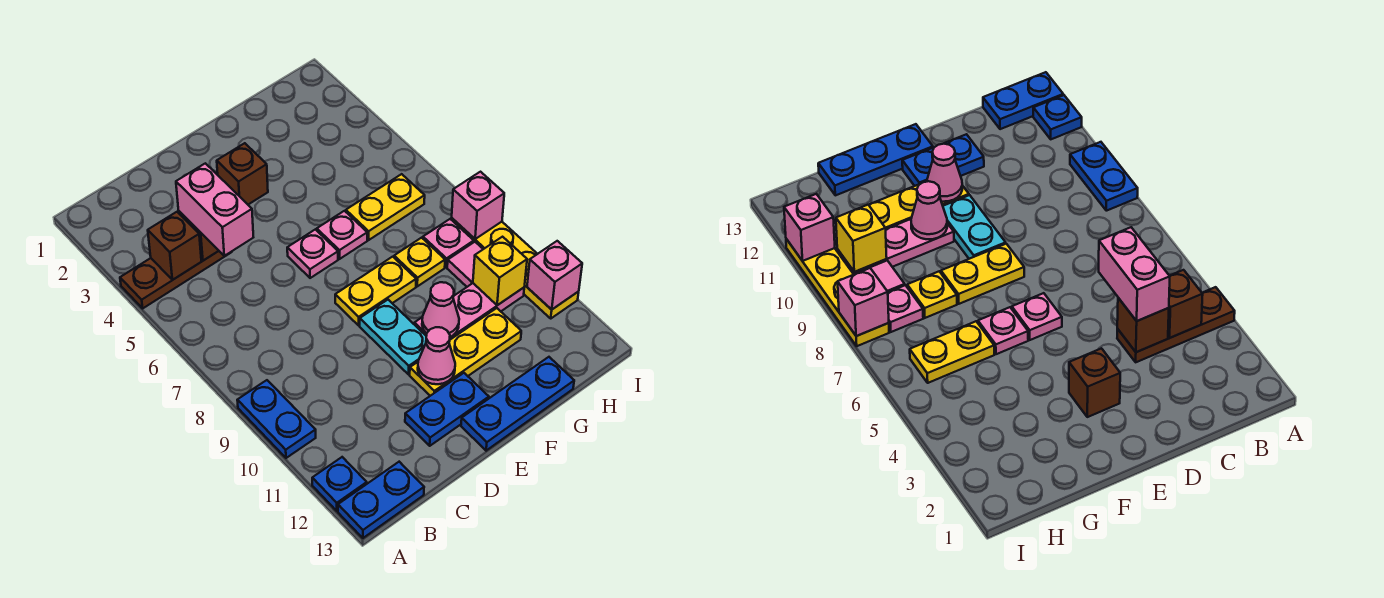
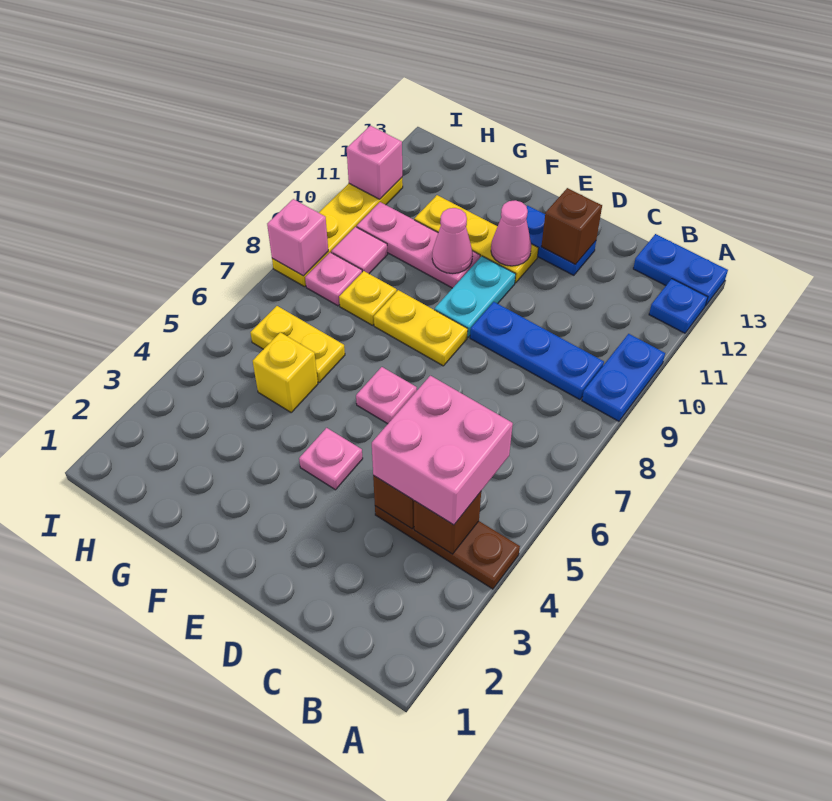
pink brick C4:C5 level 3 -> pink brick B4:C5 level 3
brown brick E3 level 1 -> brown brick D12 level 2
blue plate E13:G13 level 1 -> blue plate B9:D9 level 1
pink plate F6 level 1 -> pink plate E4 level 1
yellow brick H10 level 2 -> yellow brick G5 level 1

